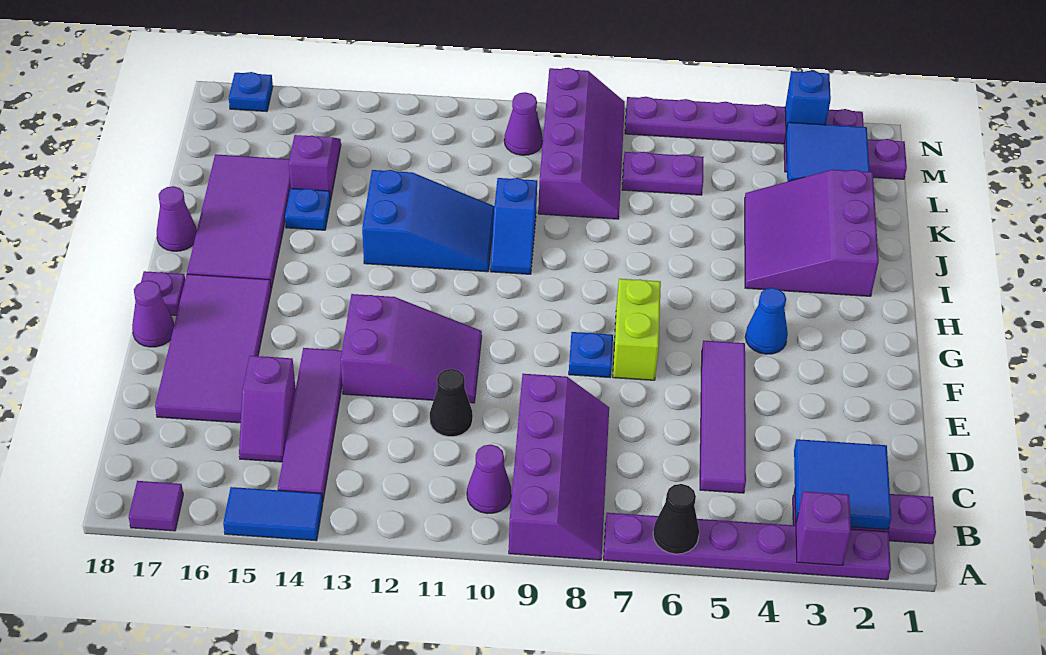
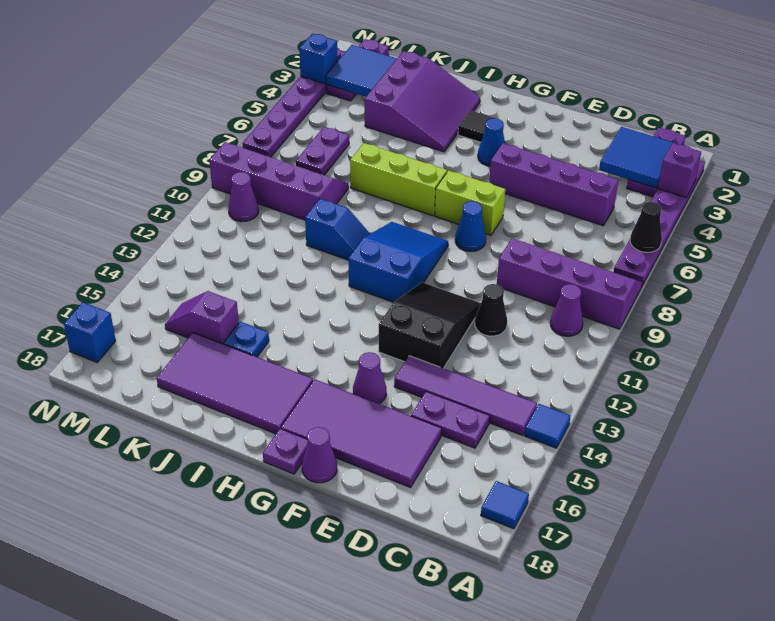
blue tile A14:A15 level 1 -> blue tile A14 level 1
purple tile A17 level 1 -> blue tile A17 level 1
purple tile C5:F5 level 1 -> purple brick C5:F5 level 1
purple slope C15:D15 level 1 top D -> purple plate C15:D15 level 1
purple slope E11:F13 level 1 top 13 -> black slope E11:F13 level 1 top 13
blue plate F8 level 1 -> blue cone F8 level 1
none -> black tile H3 level 1
none -> lime brick H7:J7 level 1
purple slope I2:K4 level 1 top 2 -> purple slope I2:K4 level 1 top K
blue slope I11:J13 level 1 top 13 -> blue slope G9:H11 level 1 top 11
purple cone I18 level 1 -> purple cone F15 level 1
blue plate N17 level 1 -> blue brick N17 level 1

